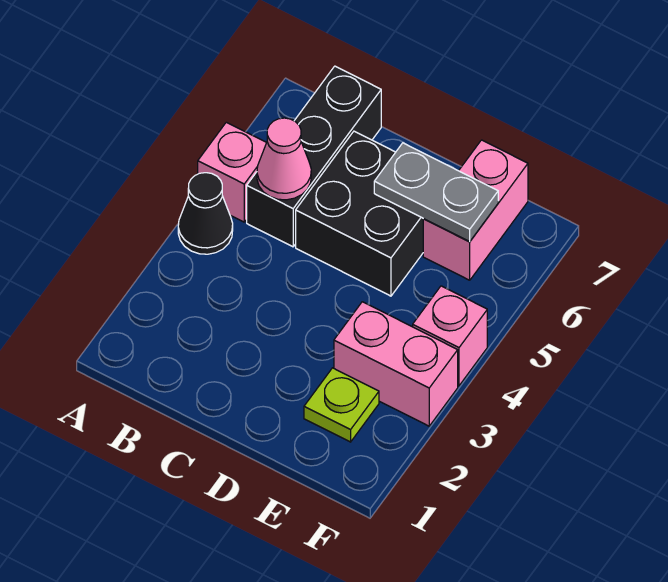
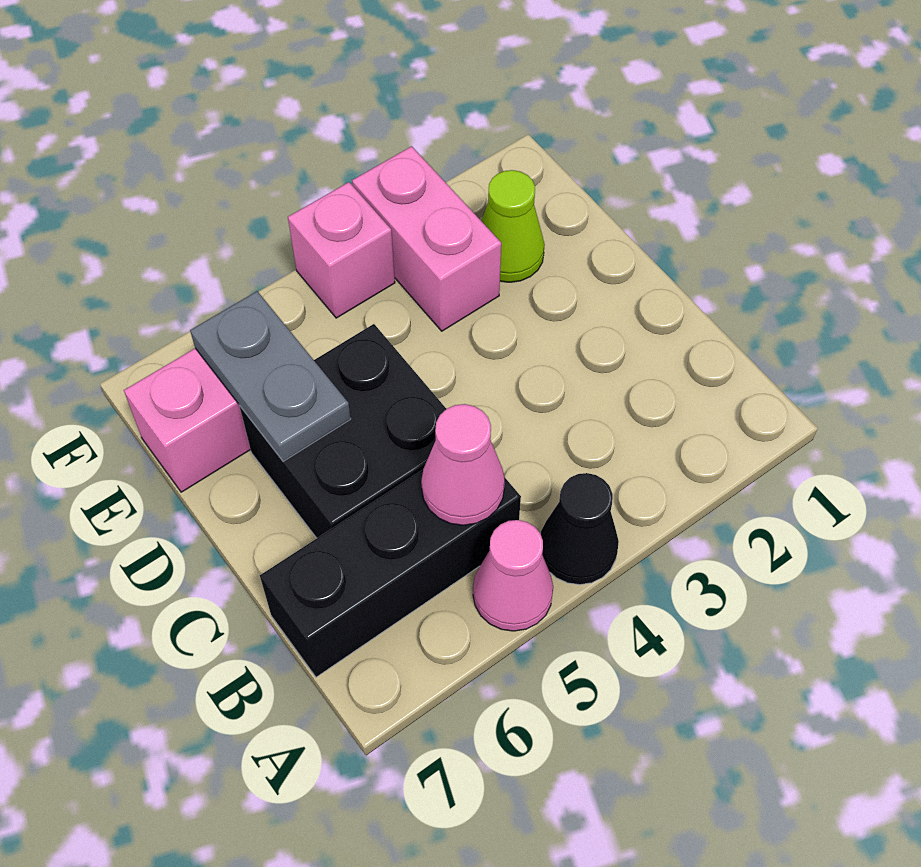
pink brick A5 level 1 -> pink cone A5 level 1
lime plate E2 level 1 -> lime cone E2 level 1

